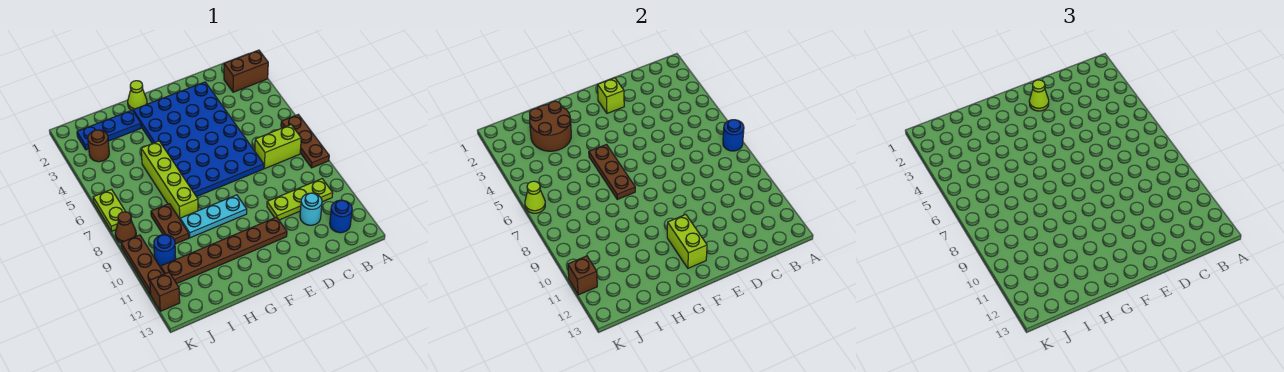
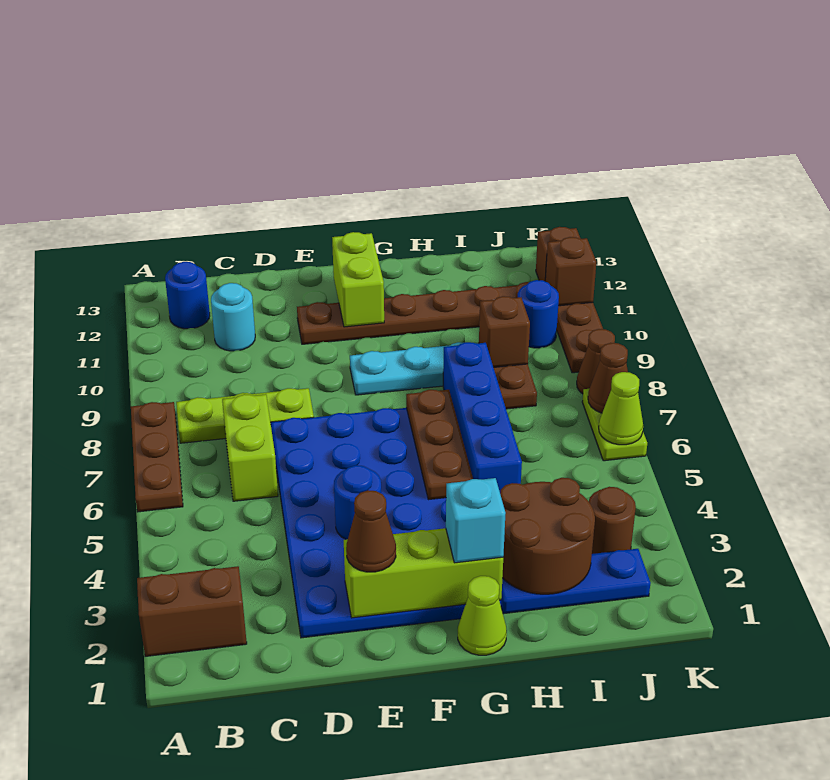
blue round brick A7 level 2 -> blue round brick E4 level 2
lime brick B7:C7 level 1 -> lime brick C6:C7 level 1
lime plate B10:D10 level 1 -> lime plate B8:D8 level 1
lime brick E2 level 2 -> lime brick E2:G2 level 2
lime cone E2 level 3 -> brown cone E2 level 3
none -> cyan brick G2 level 3
lime brick H5:H8 level 1 -> blue brick H5:H8 level 1
none -> brown brick I9 level 2
none -> brown cone K7 level 2

